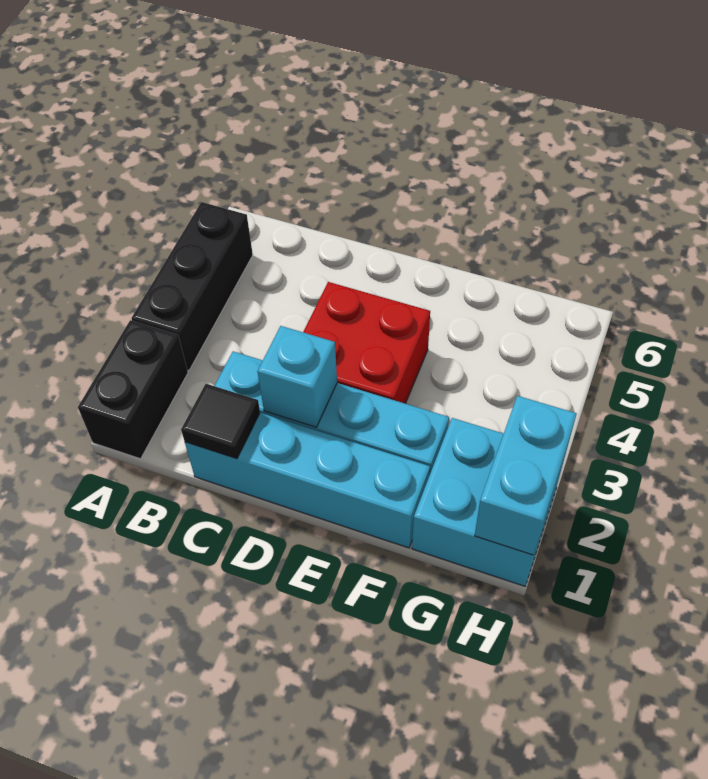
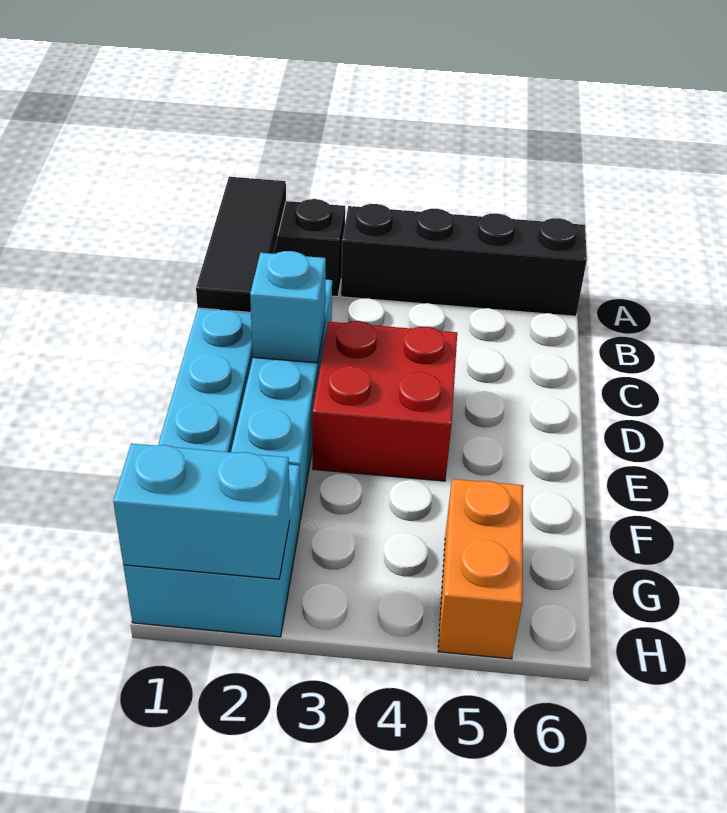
black brick A3:A5 level 1 -> black brick A3:A6 level 1
black tile C1 level 2 -> black tile A1:C1 level 2
none -> orange brick G5:H5 level 1

